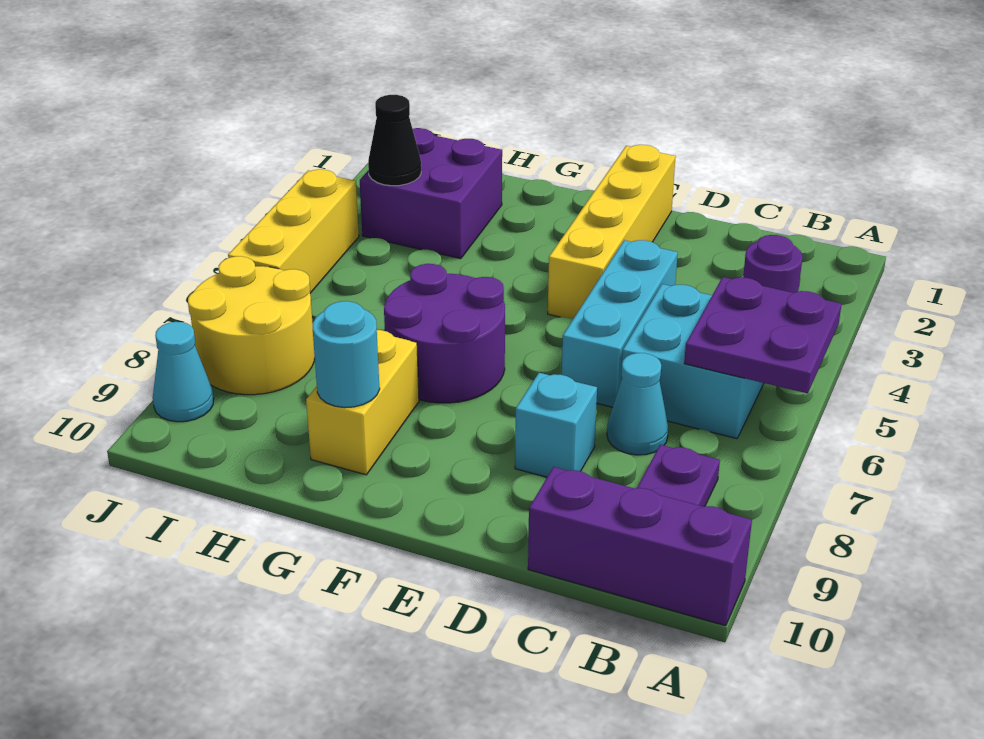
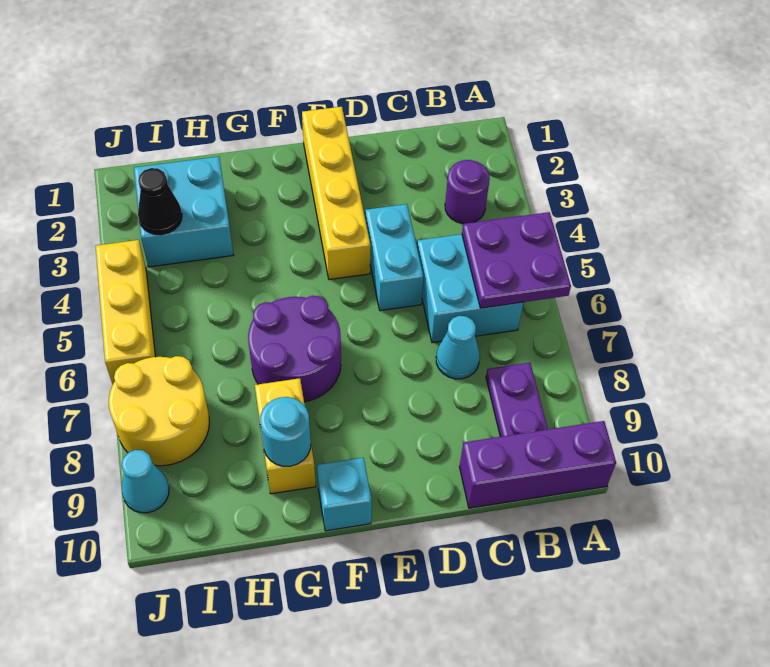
cyan brick D4:D6 level 1 -> cyan brick D4:D5 level 1
cyan brick D8 level 1 -> cyan brick F10 level 1
purple brick H2:I3 level 1 -> cyan brick H2:I3 level 1

